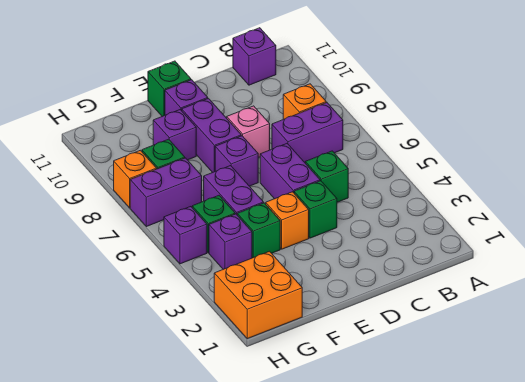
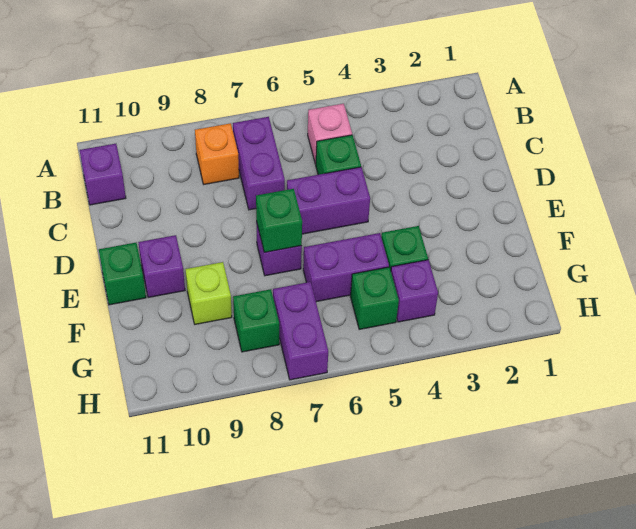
green brick D4 level 1 -> green brick E7 level 2
pink brick D8 level 1 -> pink brick B5 level 1
orange brick E4 level 1 -> none
purple brick E8:E9 level 1 -> none
purple brick F9 level 1 -> lime brick F9 level 1
orange brick G1:H2 level 1 -> none
purple brick H5 level 1 -> none
orange brick H8 level 1 -> none

